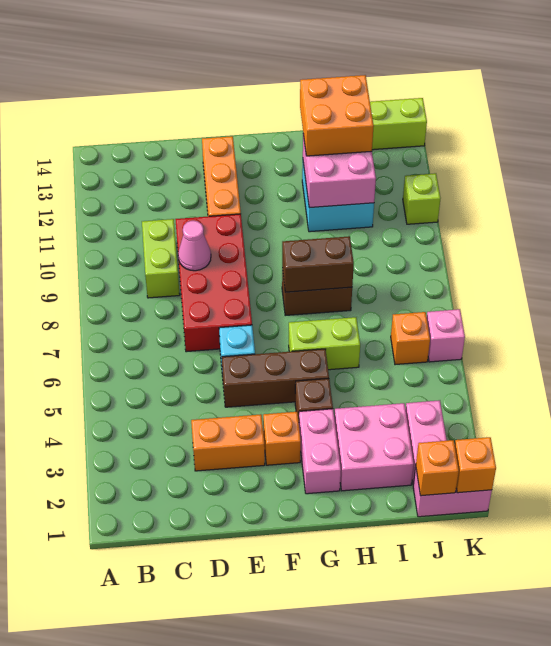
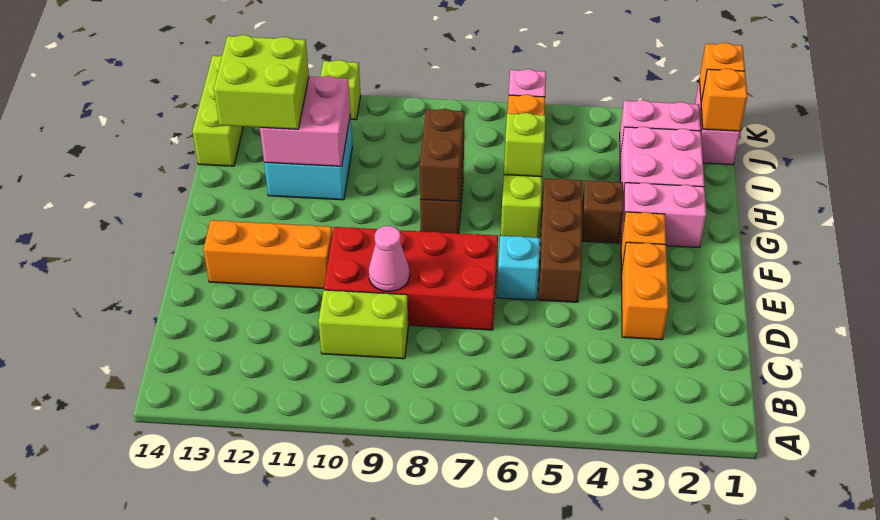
none -> lime brick H6 level 2
orange brick H12:I13 level 3 -> lime brick H12:I13 level 3

